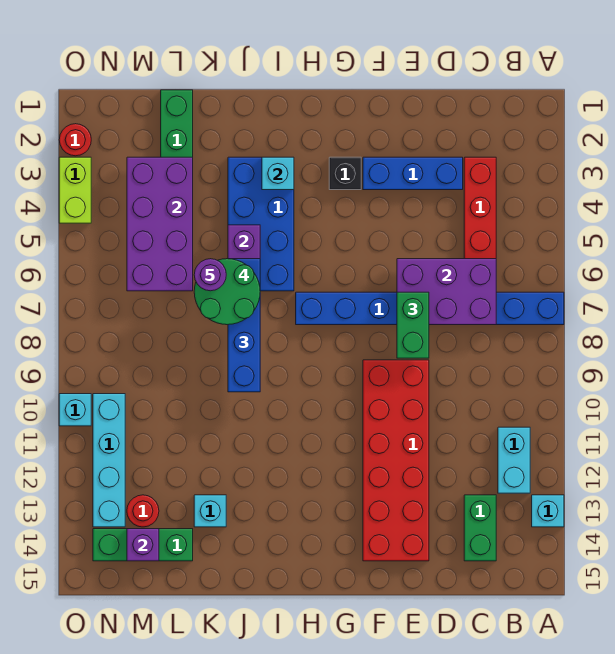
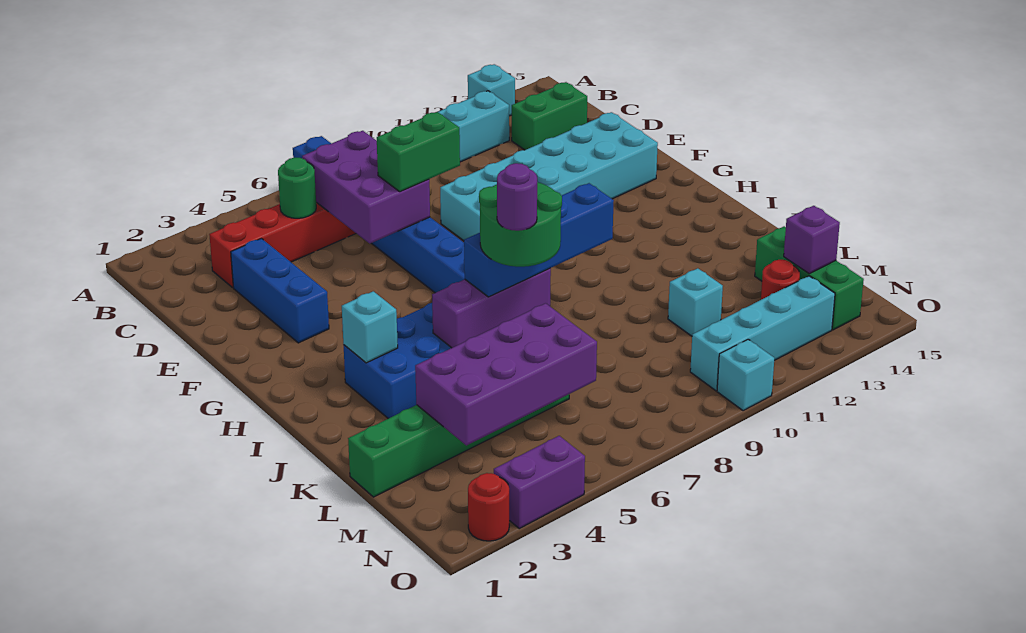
none -> green round brick C5 level 2
red brick E9:F14 level 1 -> cyan brick E9:F14 level 1
black brick G3 level 1 -> none
cyan brick K13 level 1 -> cyan brick L11 level 1
lime brick O3:O4 level 1 -> purple brick O3:O4 level 1

